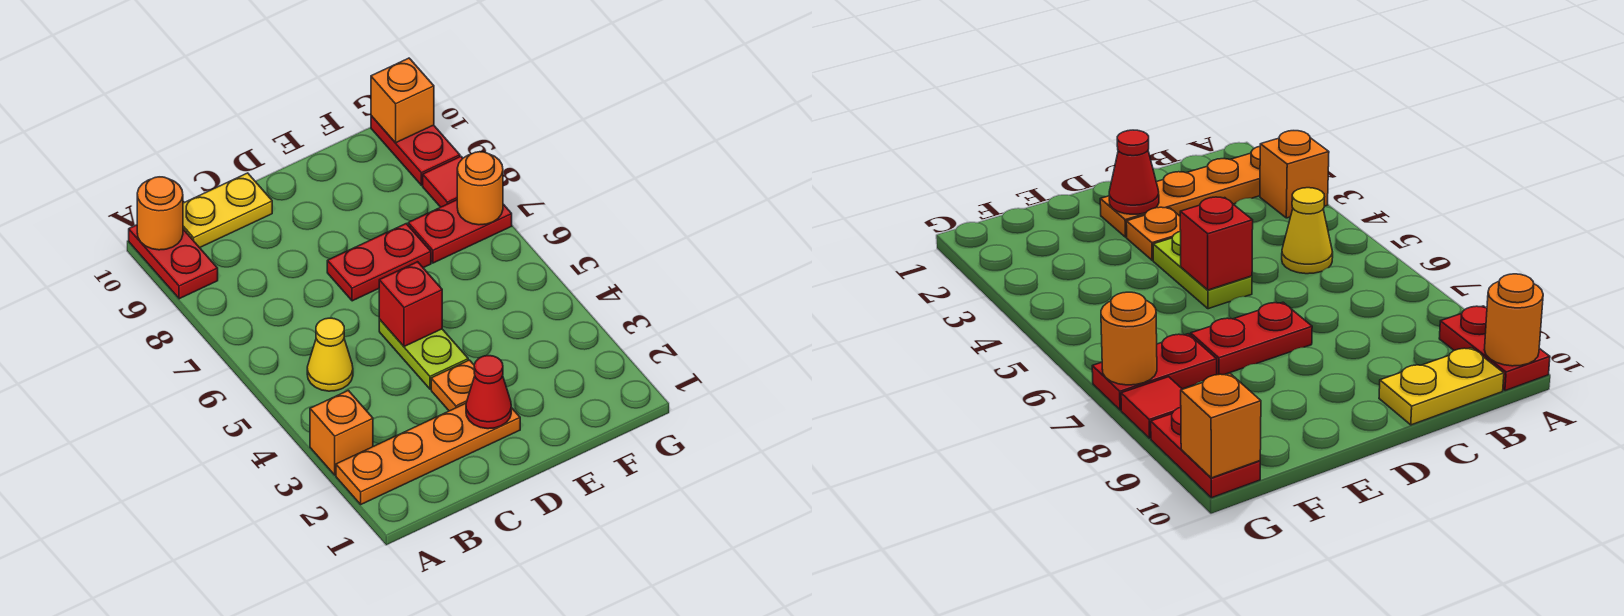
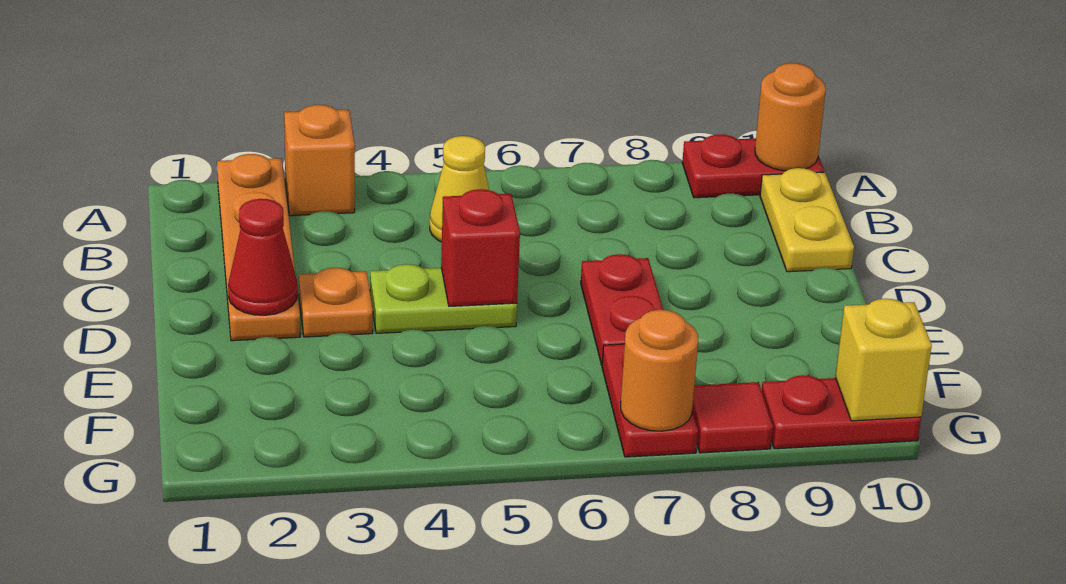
orange brick G10 level 2 -> yellow brick G10 level 2

